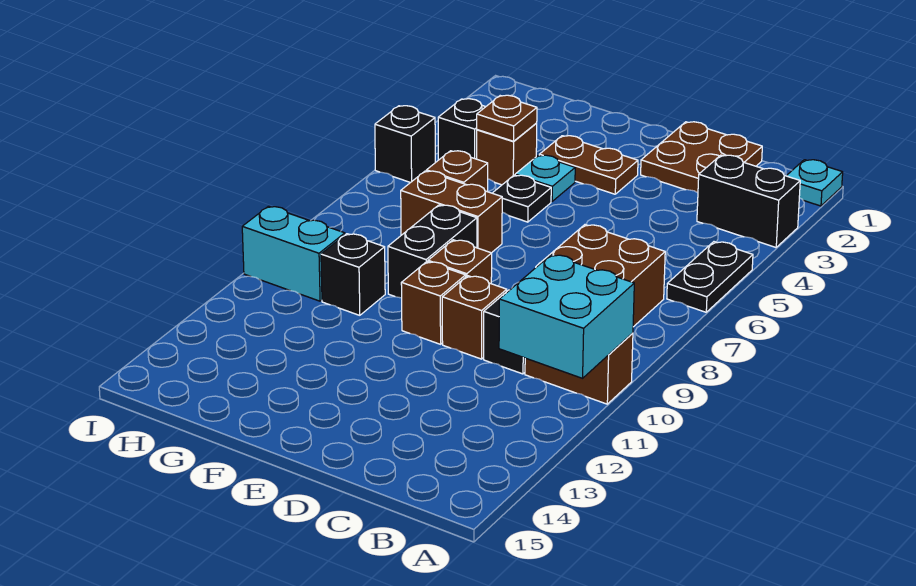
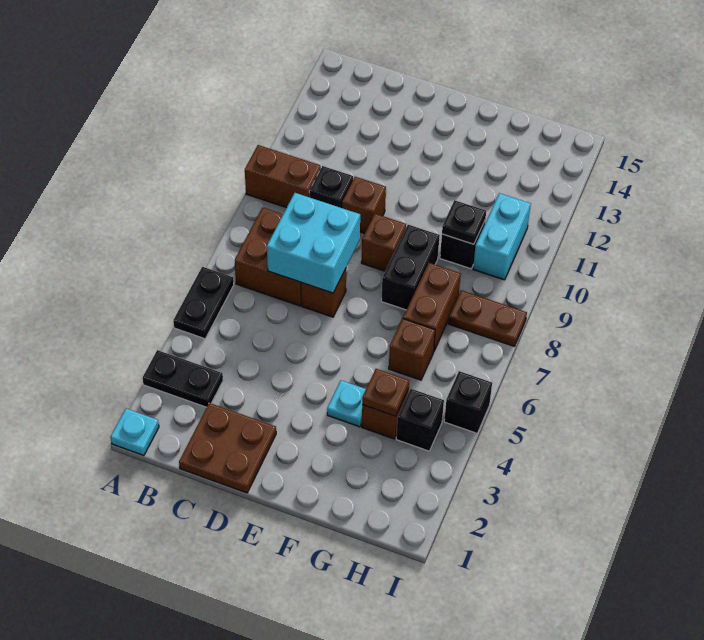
black brick A3:B3 level 1 -> black plate A3:B3 level 1
cyan brick A10:B11 level 2 -> cyan brick C7:D8 level 2
brown plate E3:F3 level 1 -> brown plate H8:I8 level 1
brown brick E10 level 1 -> brown brick D7 level 1
black plate F5 level 1 -> black plate G10 level 2
brown brick F7:G7 level 1 -> brown brick G7:G8 level 1
cyan brick H10:I10 level 1 -> cyan brick H10:H11 level 1

